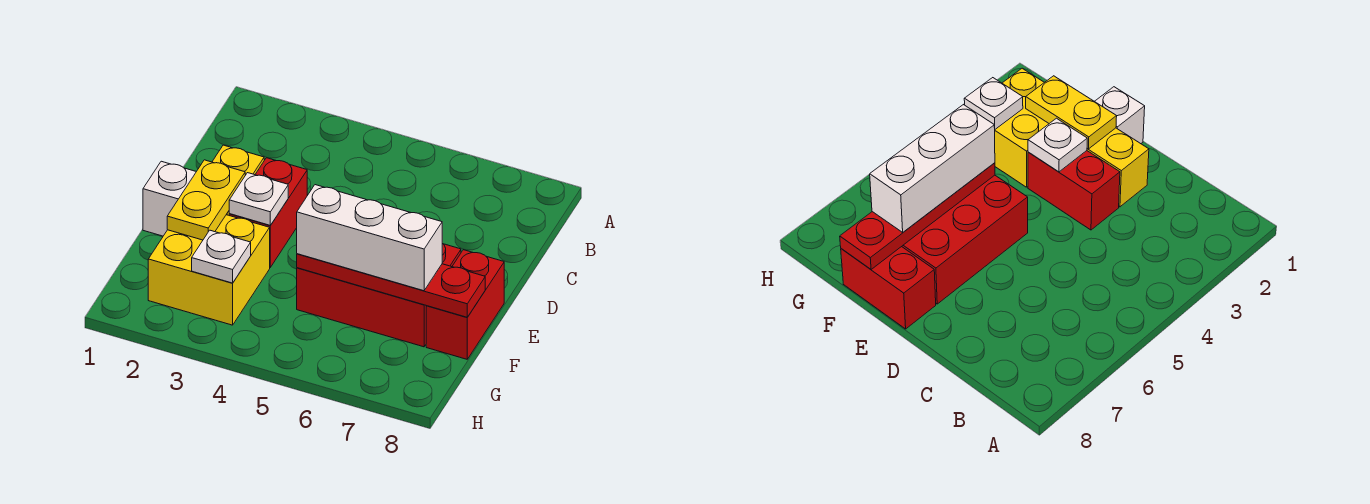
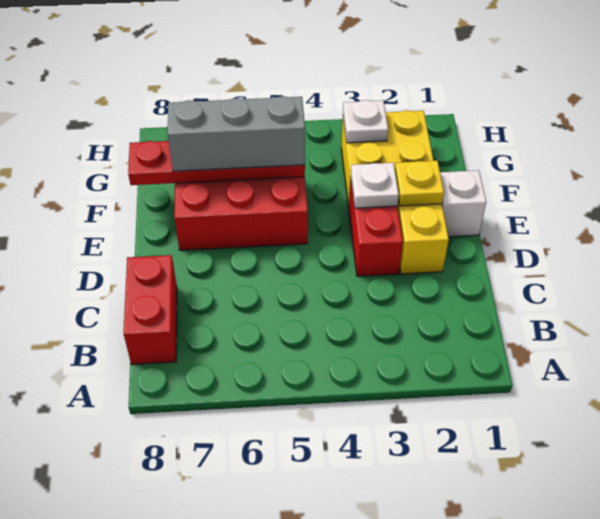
yellow plate E2:F2 level 2 -> yellow plate E2 level 2
red brick E8:F8 level 1 -> red brick B8:C8 level 1
white brick F5:F7 level 3 -> grey brick F5:F7 level 3

